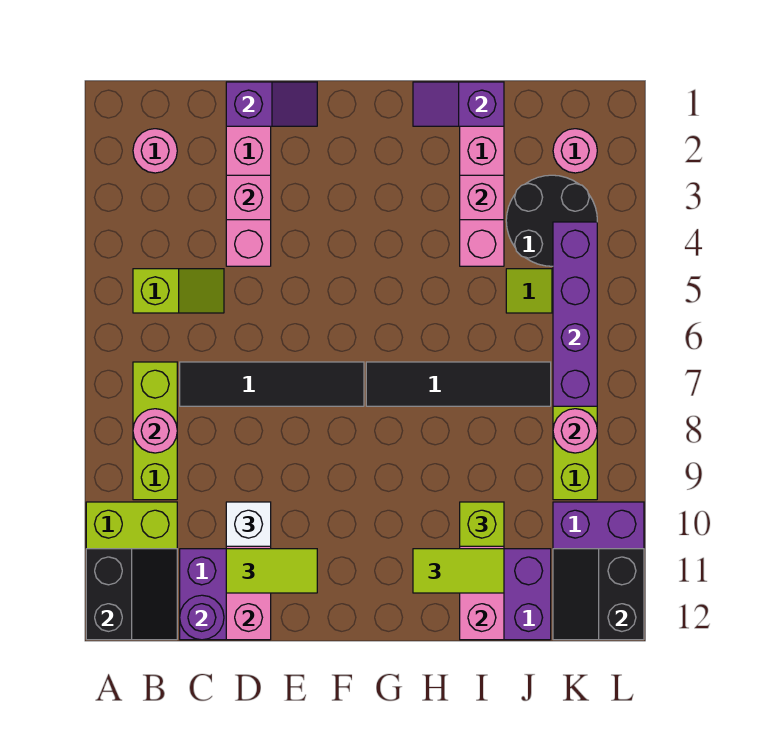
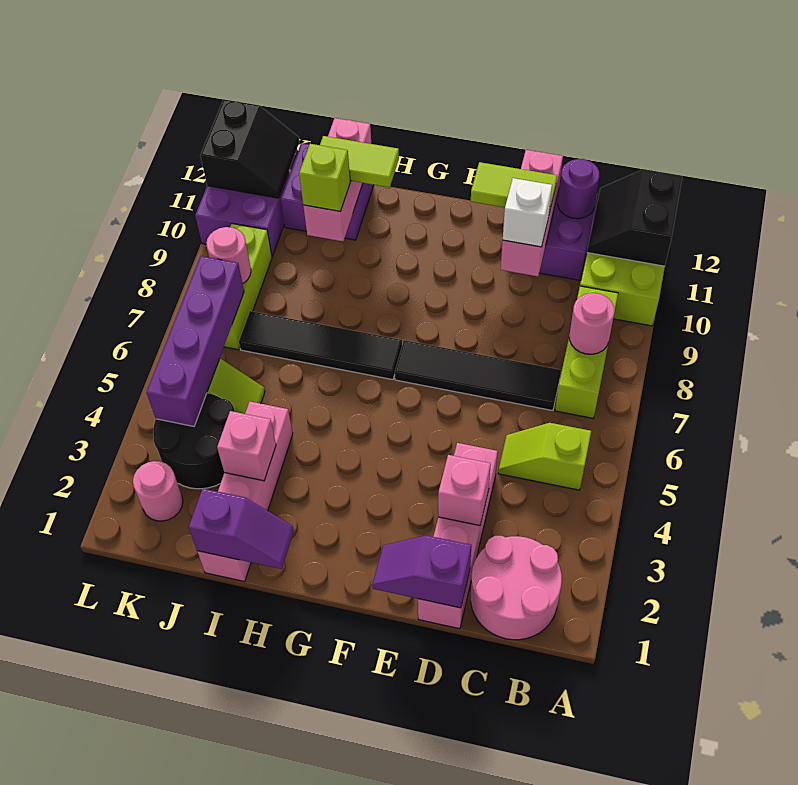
pink round brick B2 level 1 -> pink round brick B1:C2 level 1

